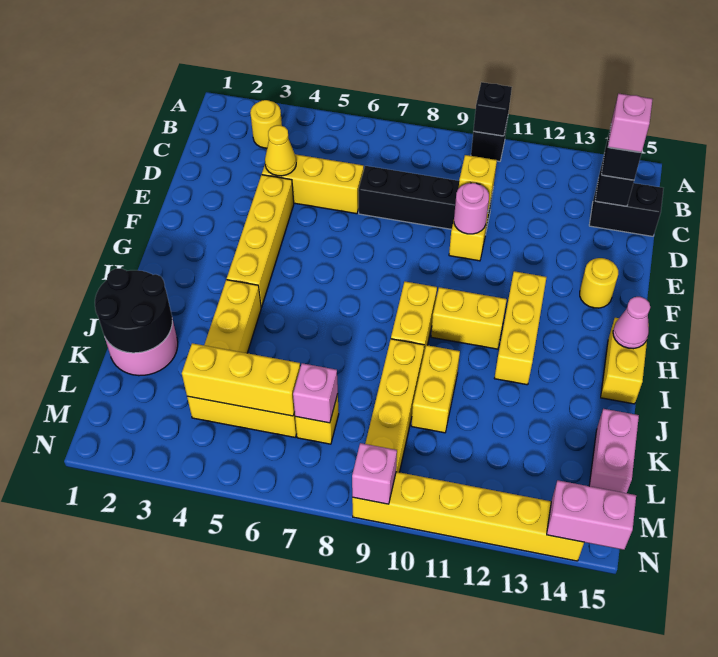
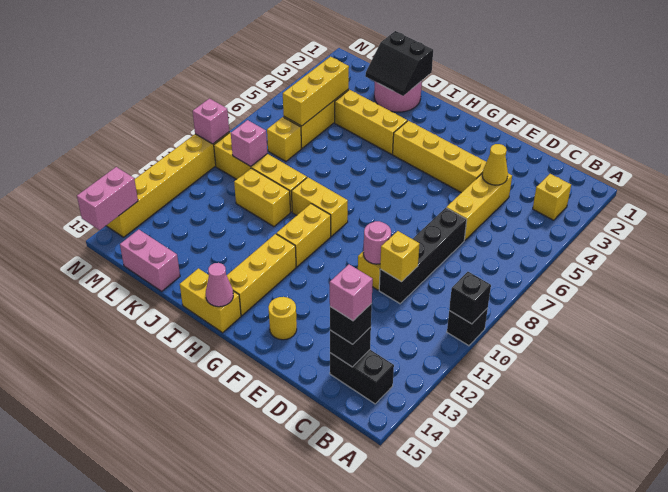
yellow round brick B3 level 1 -> yellow brick B3 level 1
black brick C14:C15 level 1 -> black brick B14:C14 level 1
yellow brick G12:I12 level 1 -> yellow brick H12:H14 level 1
black round brick J1:K2 level 2 -> black slope J1:K2 level 2 top 1
pink brick L7 level 2 -> pink brick L9 level 2

